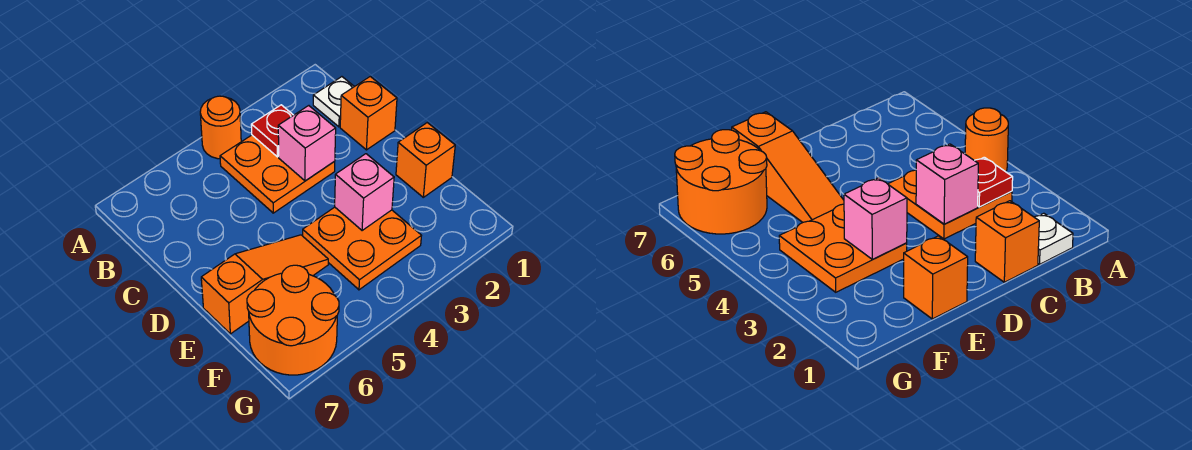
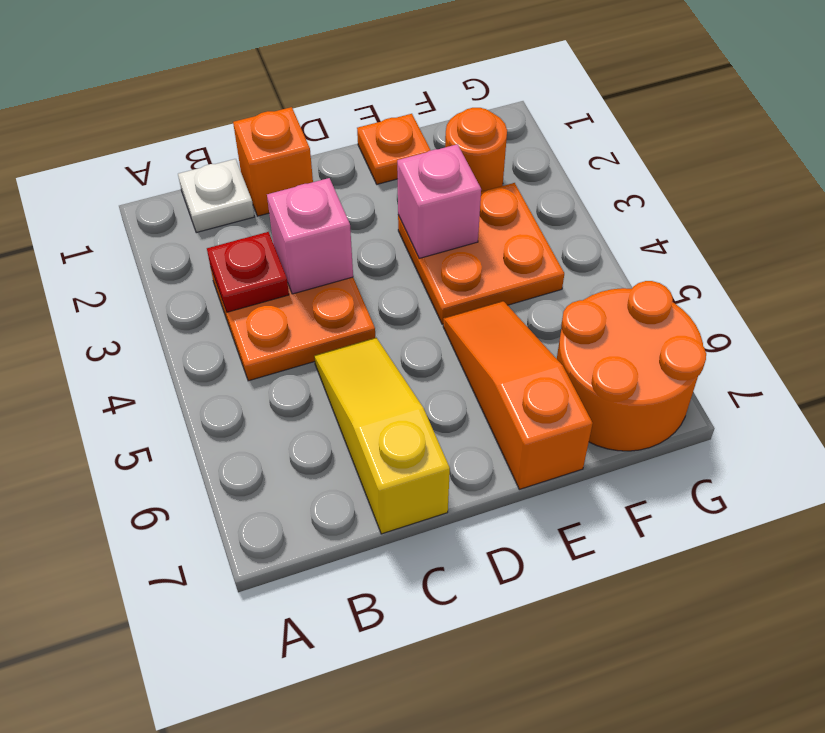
orange round brick A4 level 1 -> orange round brick F2 level 1
none -> yellow slope C5:C7 level 1 top 7
orange brick E1 level 1 -> orange plate E1 level 1

